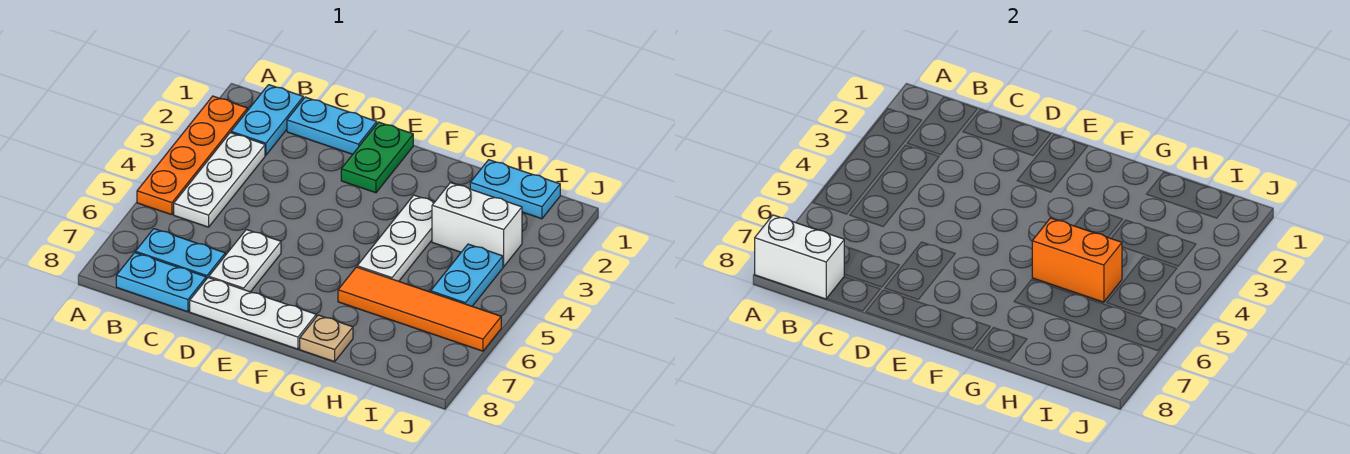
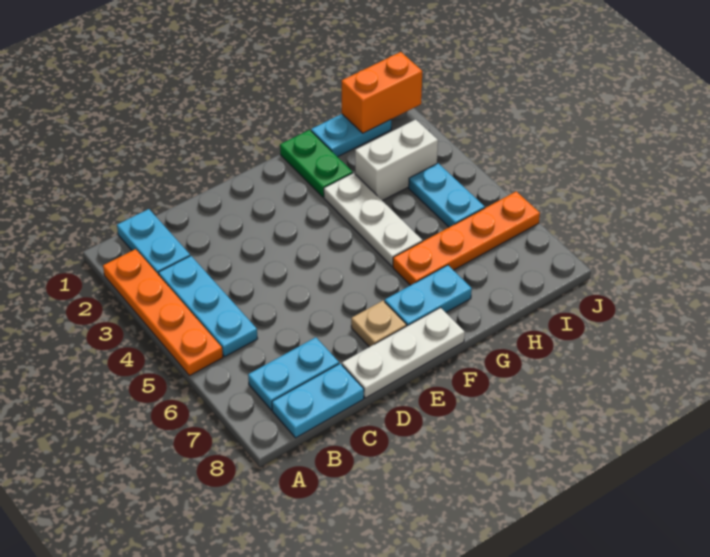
white brick A8:B8 level 2 -> none
white plate B3:B5 level 1 -> cyan plate B3:B5 level 1
cyan plate C1:D1 level 1 -> cyan plate F7:G7 level 1
white plate D6:D7 level 1 -> none
green plate E1:E2 level 1 -> green plate G1:G2 level 1
orange brick G5:H5 level 2 -> orange brick I1:J1 level 2
orange tile G6:J6 level 1 -> orange plate G6:J6 level 1
tan plate G8 level 1 -> tan plate E7 level 1

